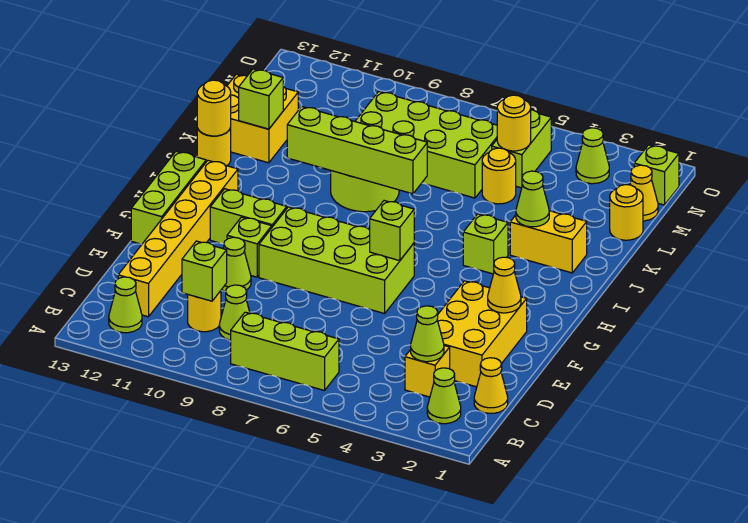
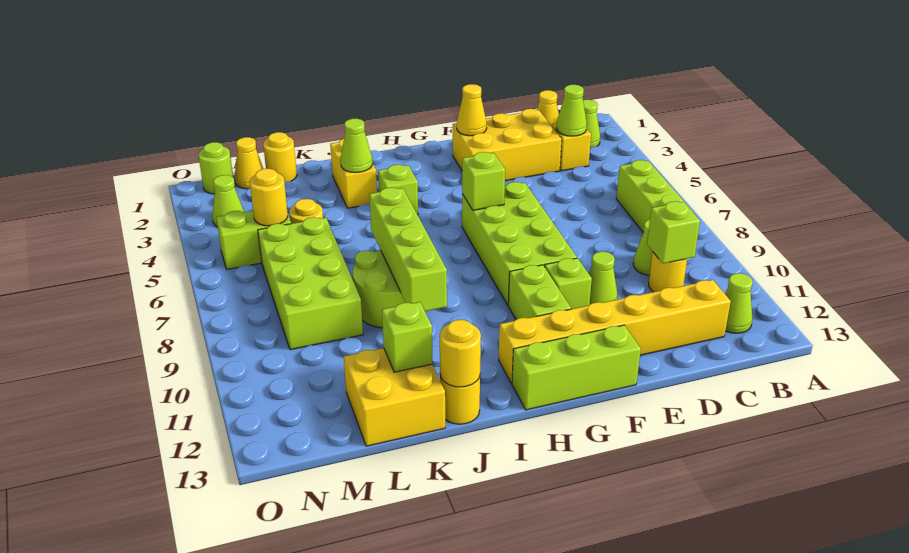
lime brick N1 level 1 -> lime round brick N1 level 1

